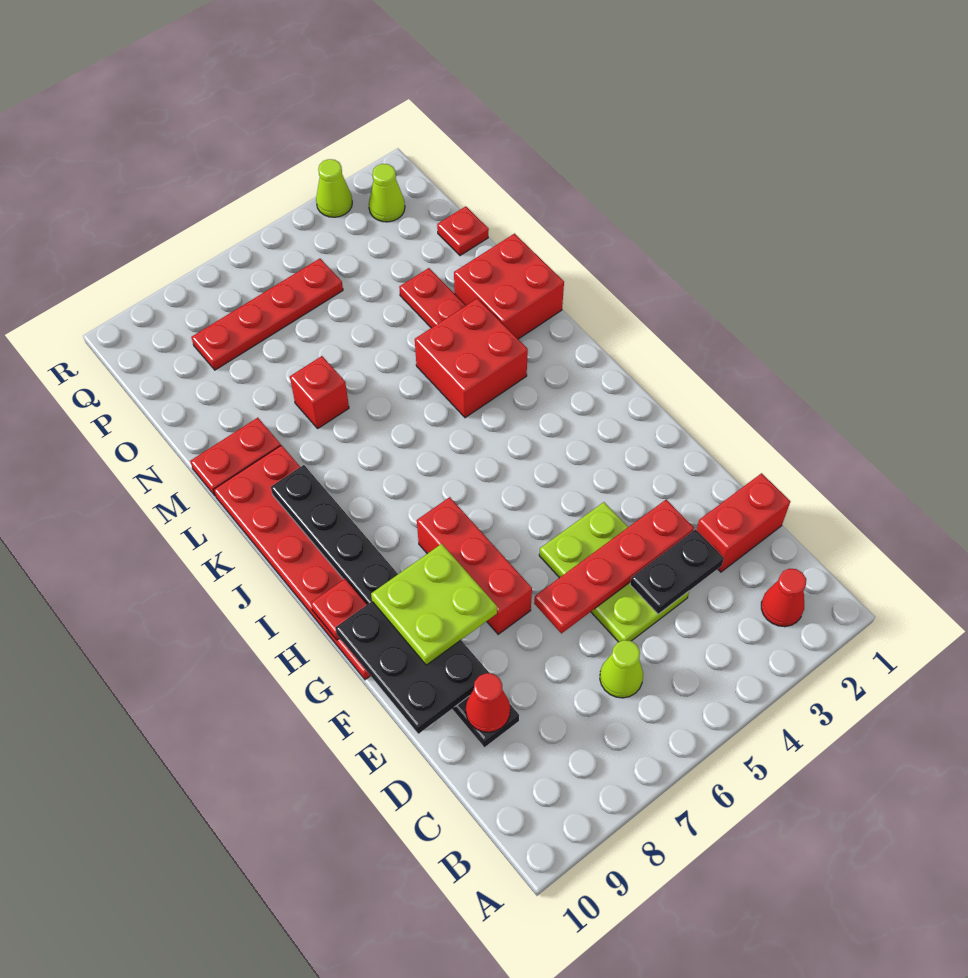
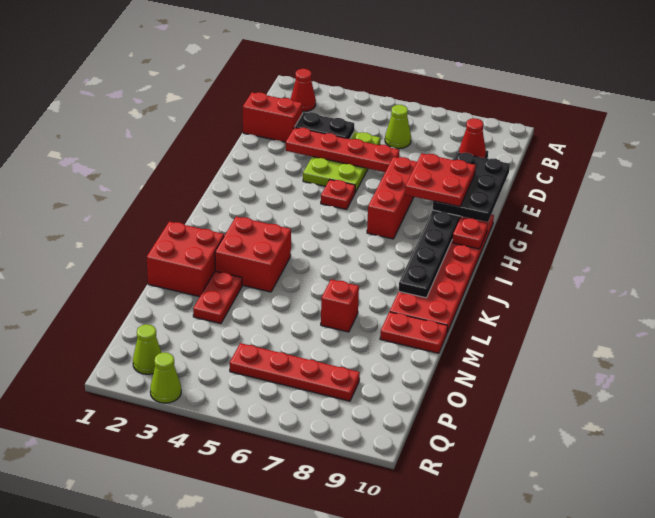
lime plate F8:G9 level 4 -> red plate F8:G9 level 4
red plate O1 level 1 -> red plate G5 level 1

